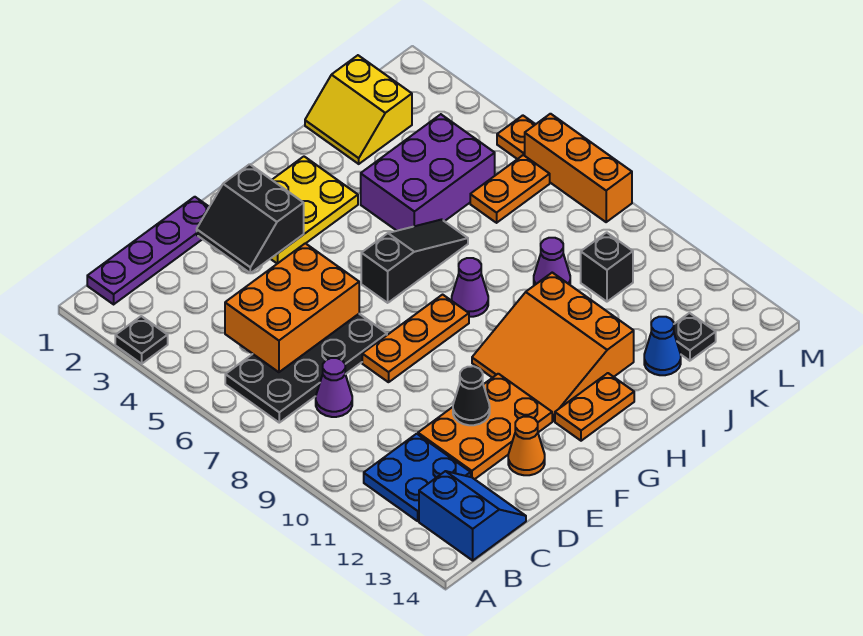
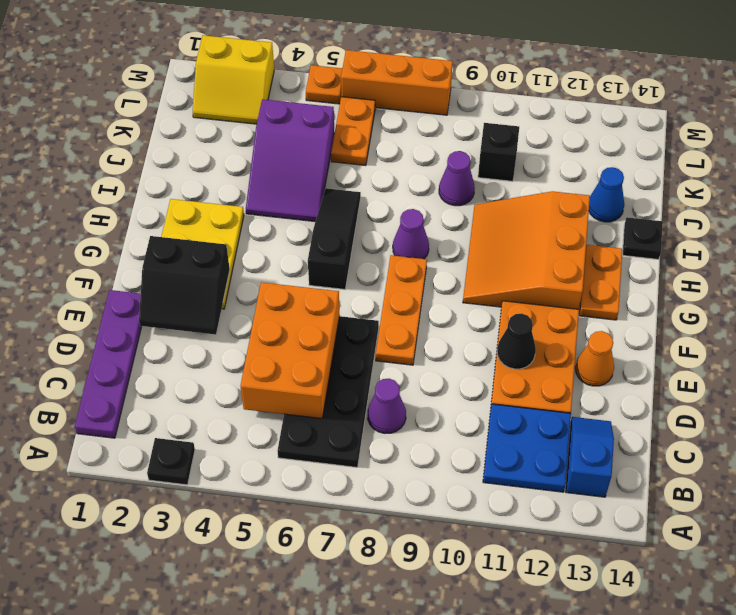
blue slope B13:C14 level 1 top B -> blue slope B13:C13 level 1 top B
orange slope G10:I12 level 1 top I -> orange slope G10:I12 level 1 top 12
purple brick I4:K5 level 1 -> purple slope I4:K5 level 1 top K
yellow slope J1:K2 level 1 top K -> yellow slope L2:M3 level 1 top M
black plate K13 level 1 -> black plate I14 level 1

